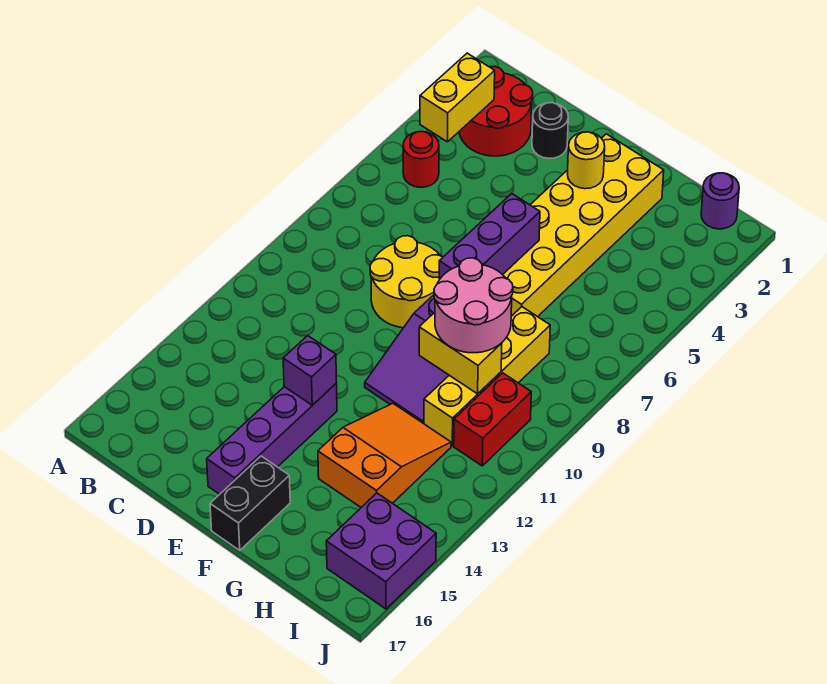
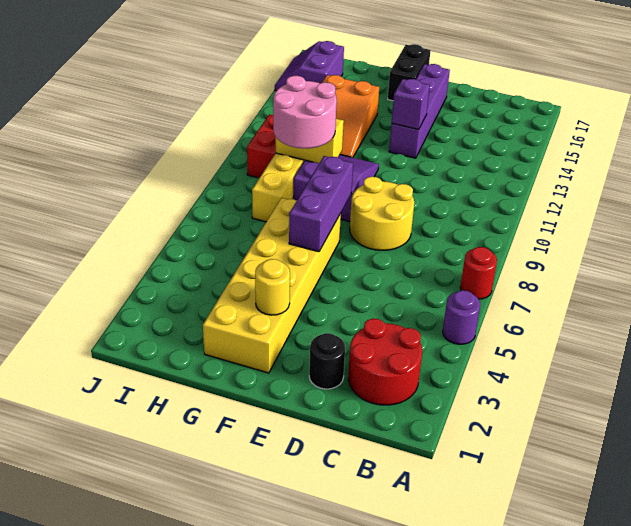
yellow brick B3:B4 level 2 -> none
red round brick B5 level 1 -> red round brick A7 level 1
purple round brick I1 level 1 -> purple round brick A5 level 1
purple brick I15:J16 level 1 -> purple slope I15:J16 level 1 top I

